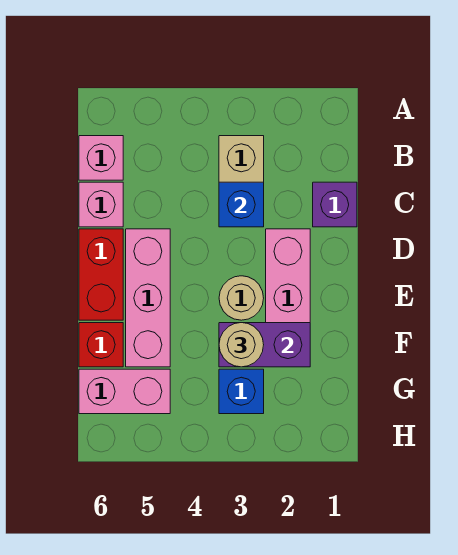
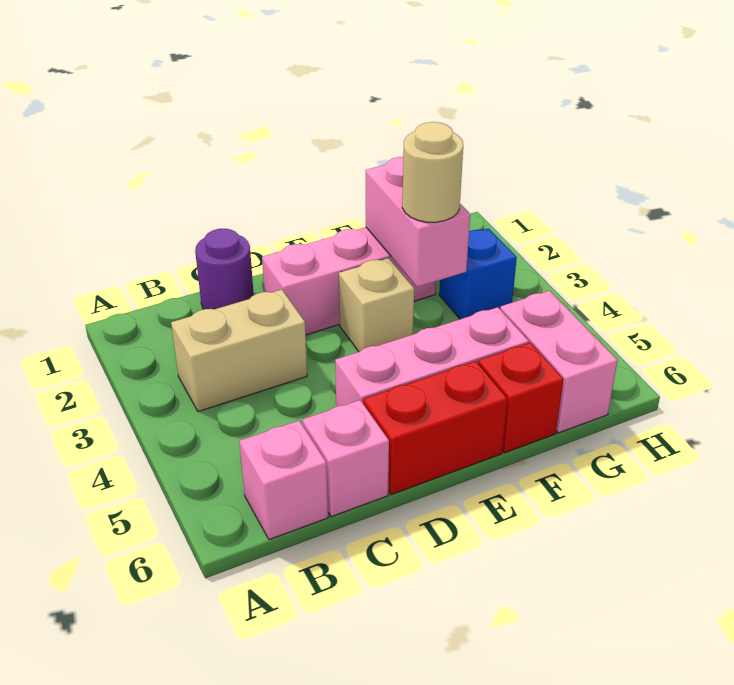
purple brick C1 level 1 -> purple round brick C1 level 1
blue brick C3 level 2 -> none
tan round brick E3 level 1 -> tan brick E3 level 1
purple brick F2:F3 level 2 -> pink brick F2:F3 level 2

